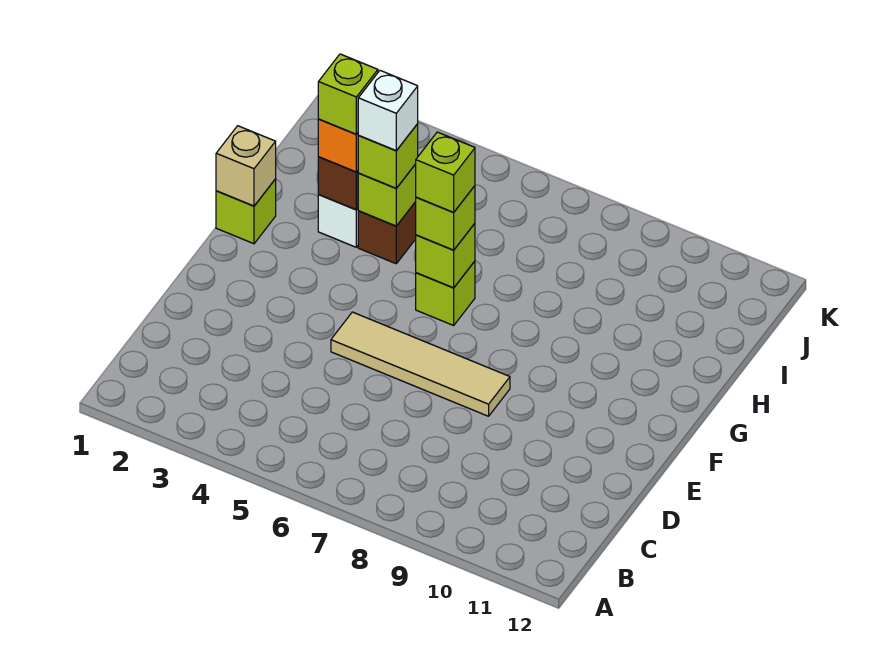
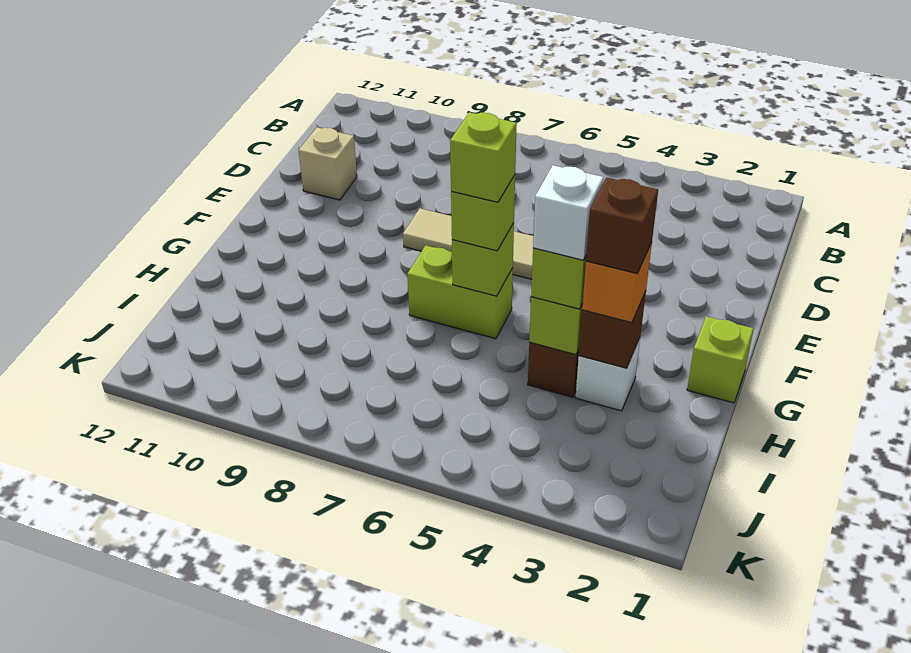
tan brick G1 level 2 -> tan brick D11 level 1
lime brick G6 level 1 -> lime brick G6:G7 level 1
lime brick H3 level 4 -> brown brick H3 level 4

